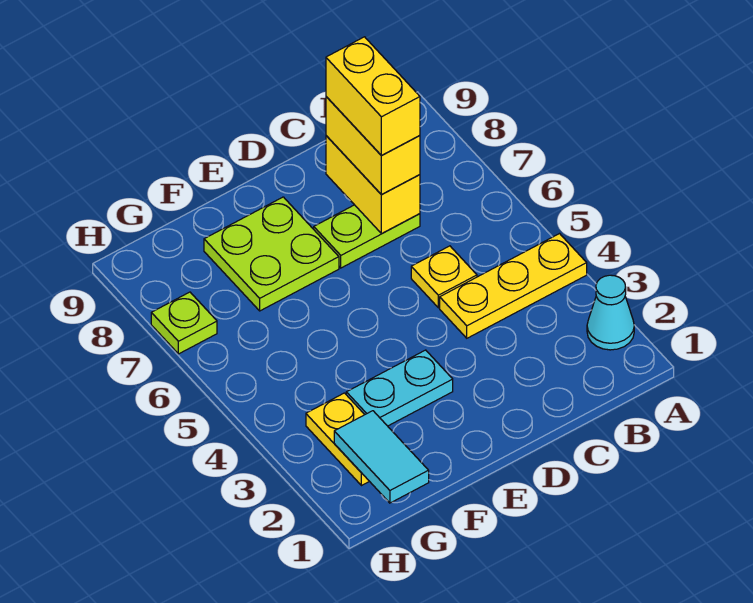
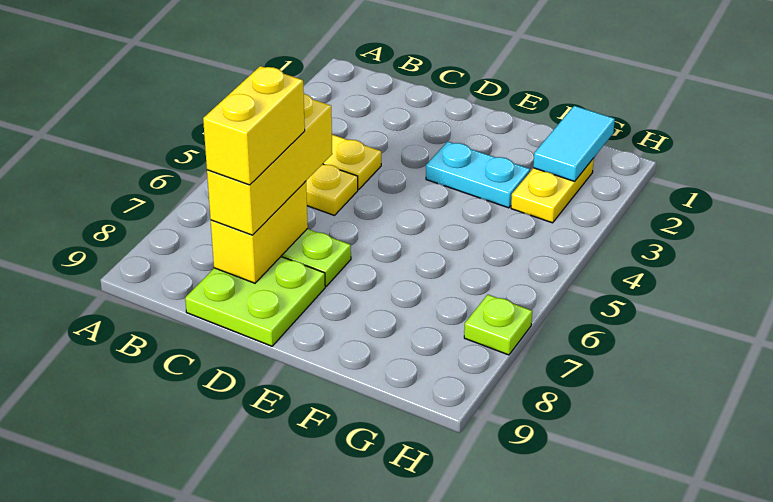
cyan cone A2 level 1 -> none
yellow brick C7:C8 level 3 -> yellow brick C6:C8 level 3
lime plate E7:F8 level 1 -> lime plate C8:D9 level 1

